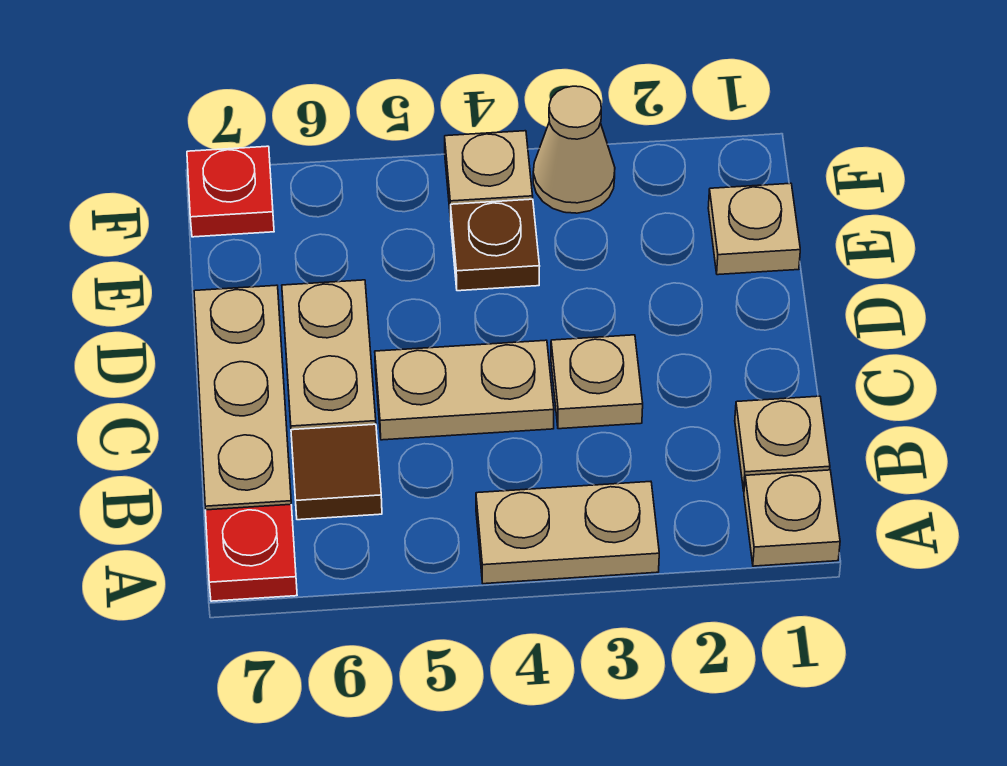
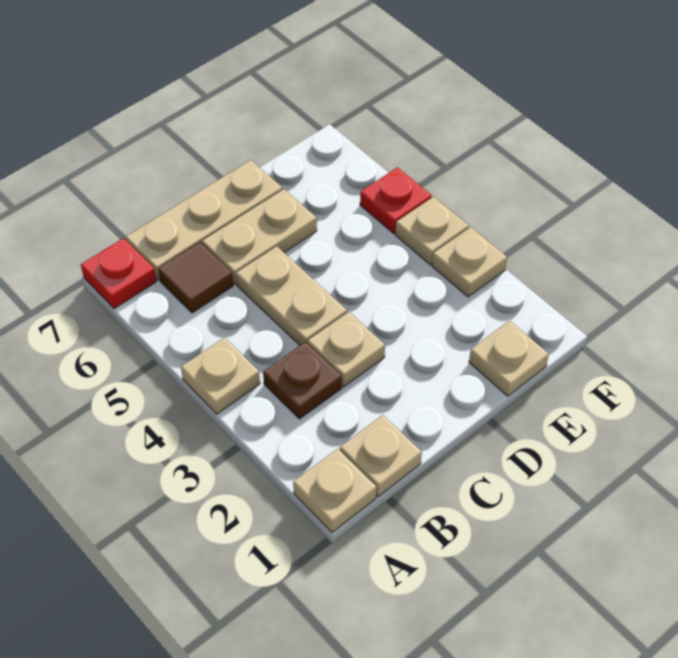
tan plate A3:A4 level 1 -> tan plate A4 level 1
brown plate E4 level 1 -> brown plate B3 level 1
tan cone F3 level 1 -> tan plate F3 level 1
red plate F7 level 1 -> red plate F5 level 1

